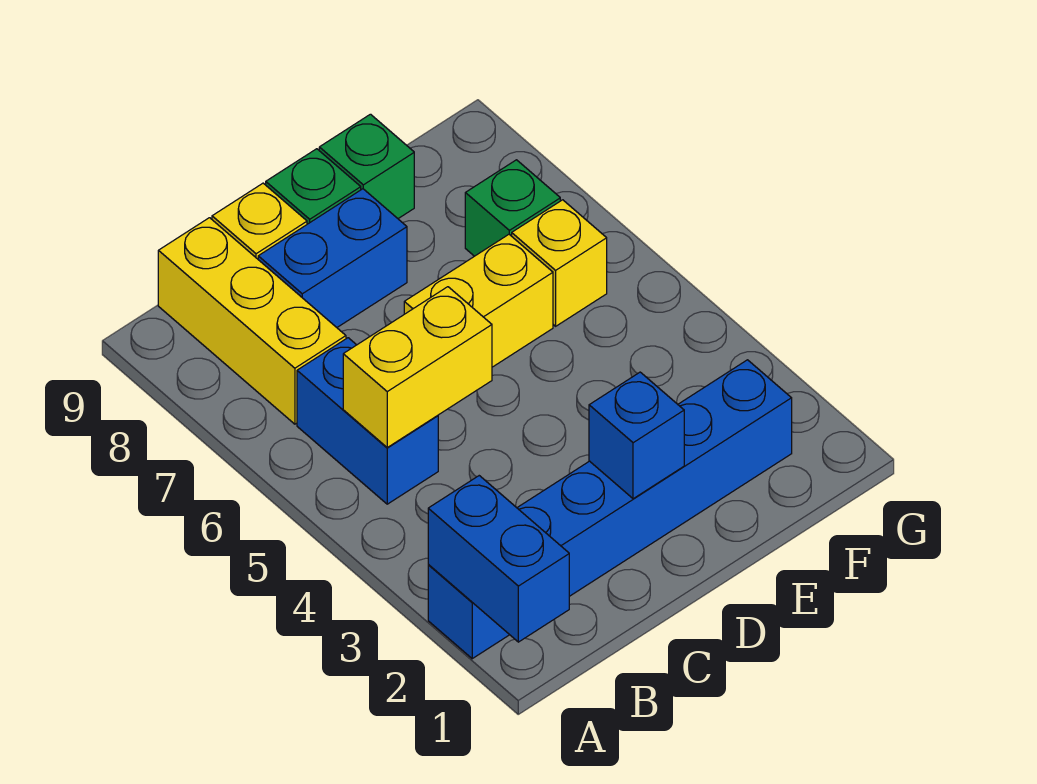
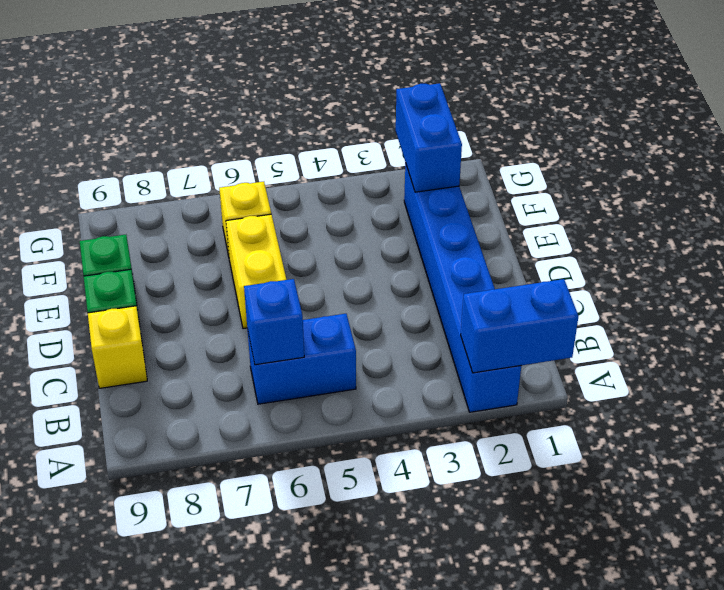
yellow brick B5:C5 level 2 -> none
yellow brick B7:B9 level 1 -> none
blue brick C8:D8 level 1 -> blue brick F2:G2 level 2
blue brick D2 level 2 -> blue brick B6 level 2
green brick F7 level 1 -> none

